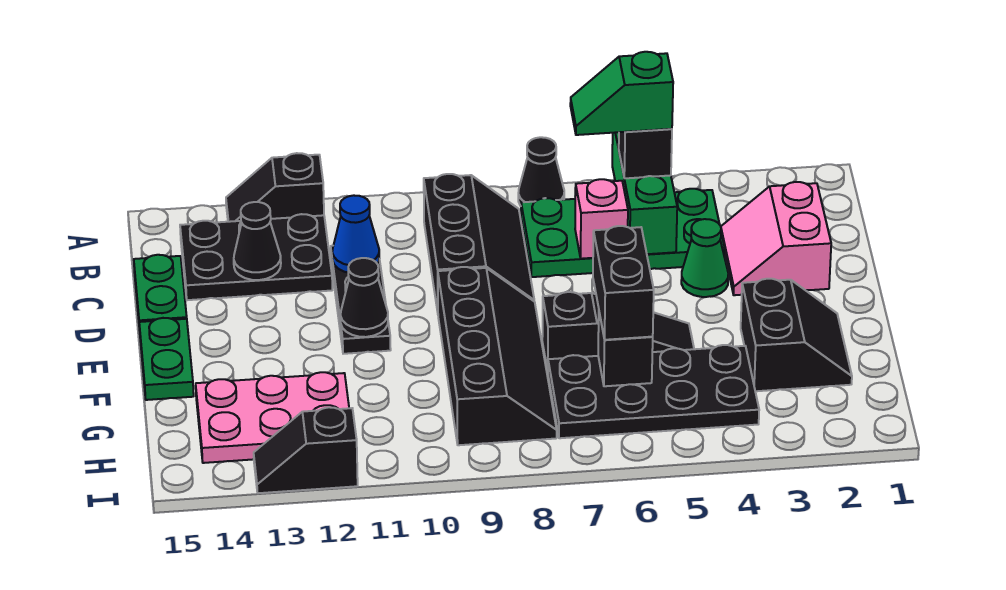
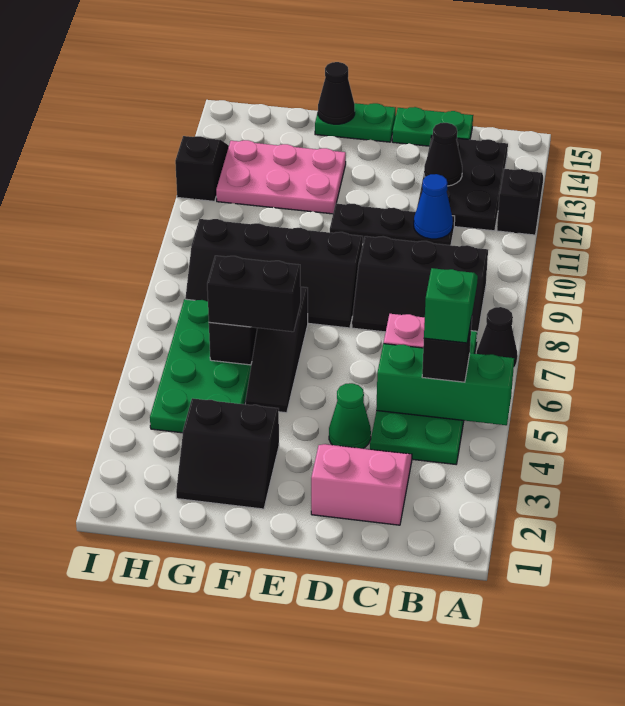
black cone E11 level 2 -> black cone F15 level 2
black plate G4:H7 level 1 -> green plate G4:H7 level 1
pink plate G12:H14 level 1 -> pink plate F12:H13 level 1

